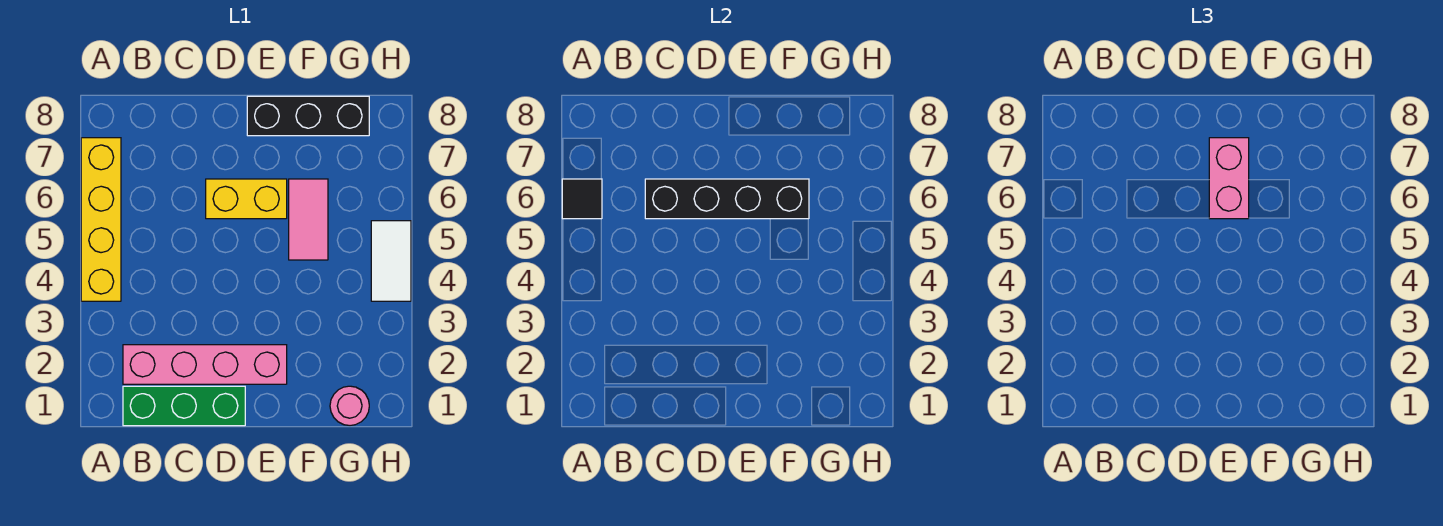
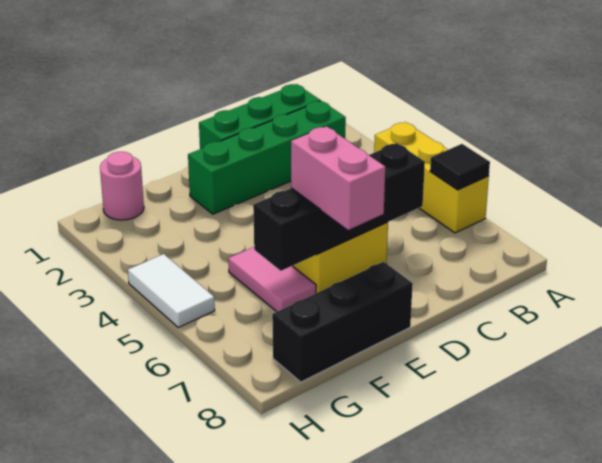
yellow brick A4:A7 level 1 -> yellow brick A4:A6 level 1
pink brick B2:E2 level 1 -> green brick B2:E2 level 1

